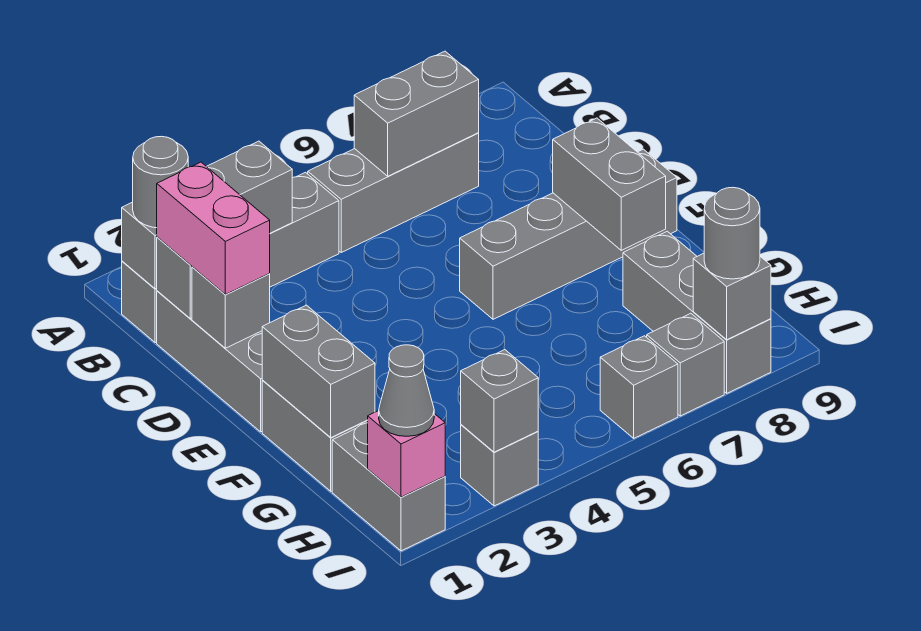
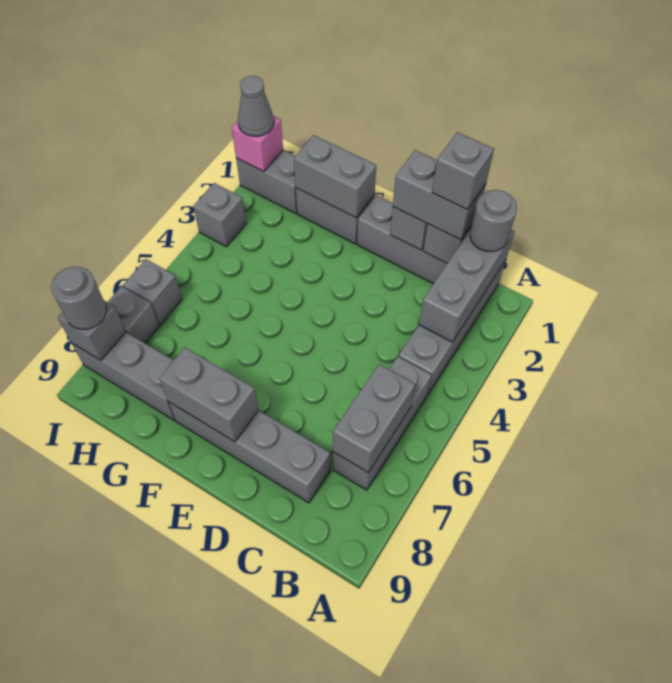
pink brick C1:D1 level 3 -> grey brick C1:D1 level 3
grey brick E6:E9 level 1 -> grey brick C8:F8 level 1
grey brick I3 level 2 -> grey brick C1 level 4

